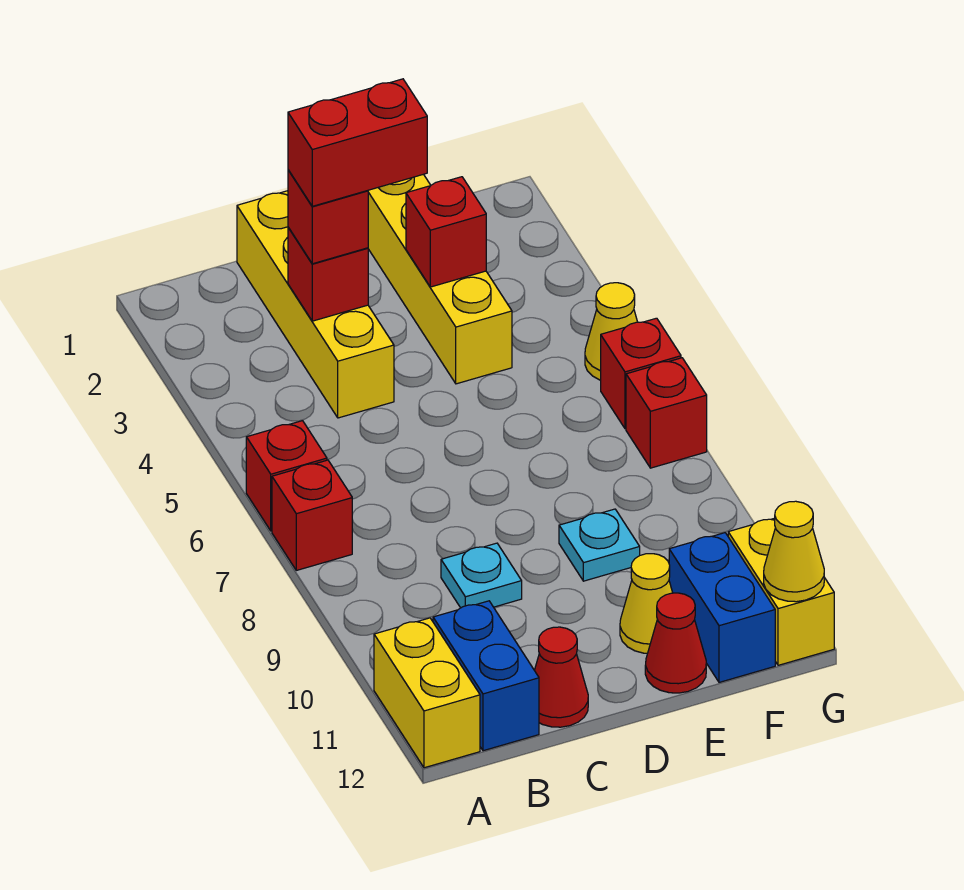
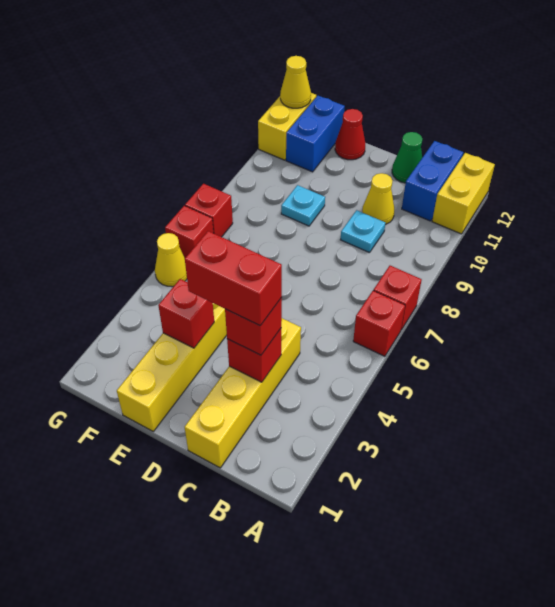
red cone C12 level 1 -> green cone C12 level 1
yellow cone E11 level 1 -> yellow cone C10 level 1

